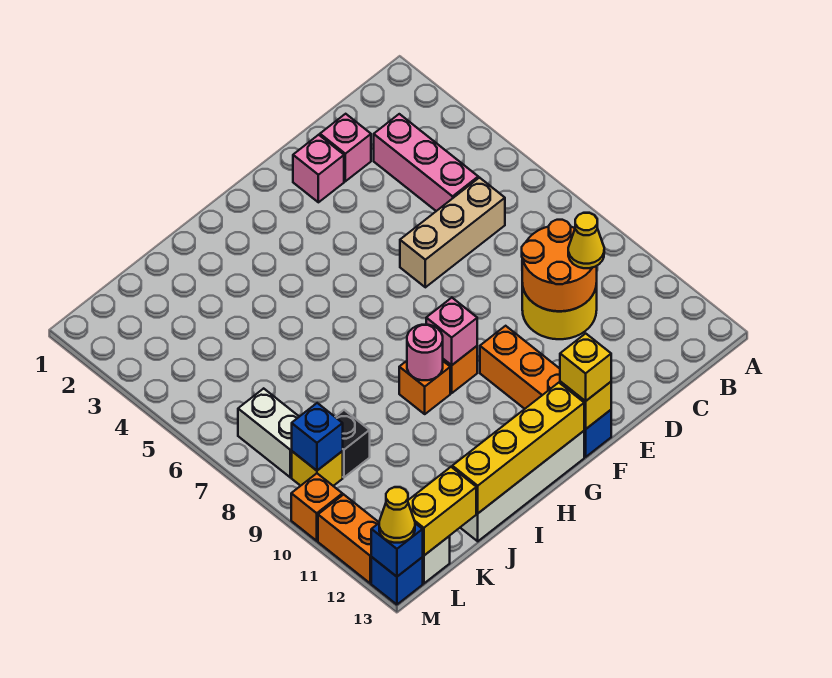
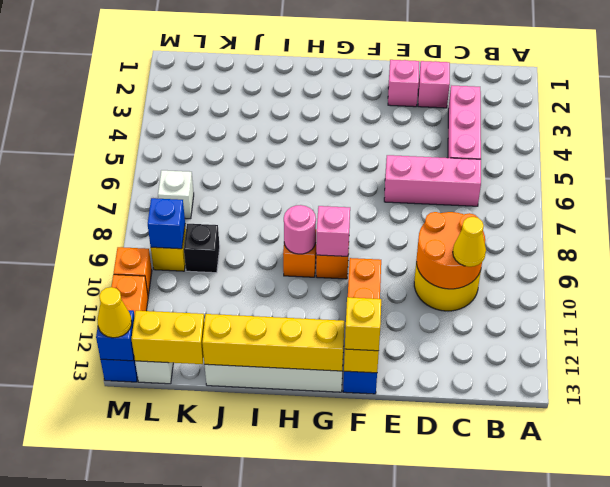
tan brick C6:E6 level 1 -> pink brick C6:E6 level 1
white brick L7:L8 level 1 -> white brick L7 level 1

